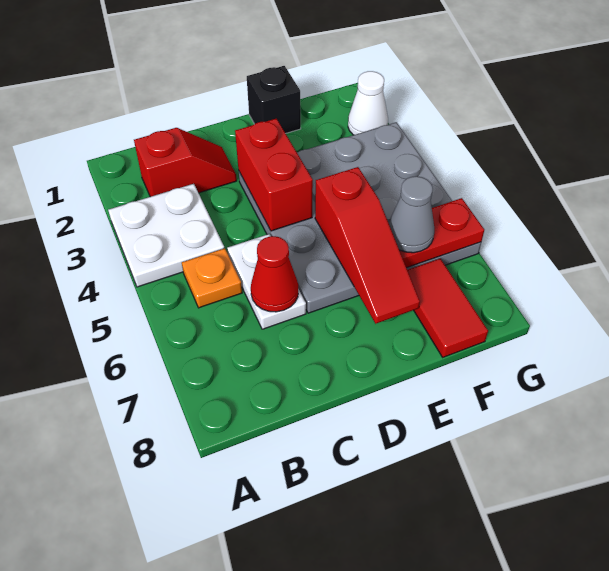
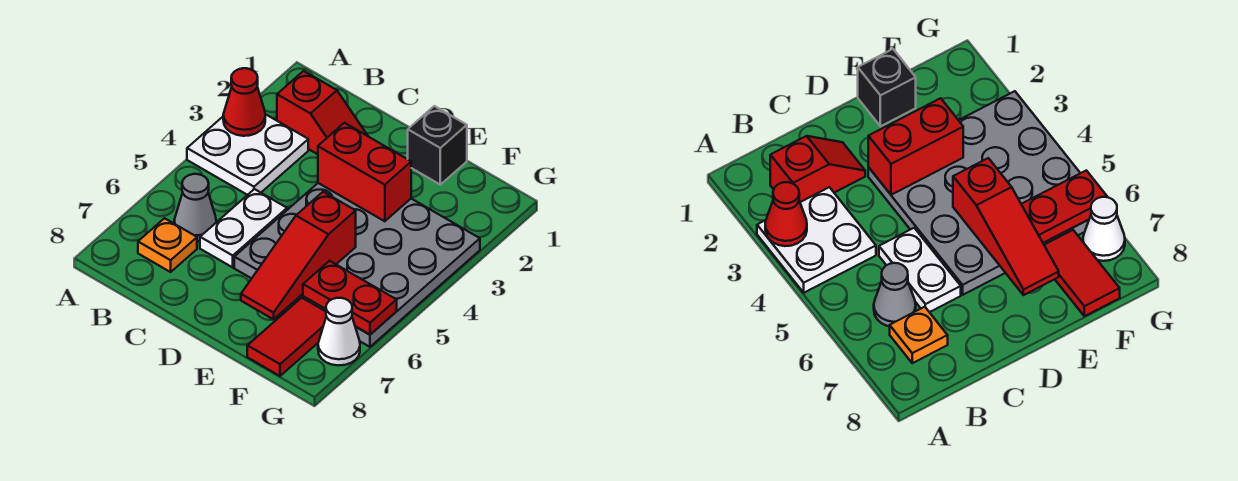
orange plate B5 level 1 -> orange plate B7 level 1
red cone C6 level 2 -> red cone A3 level 2
red brick D3:D4 level 2 -> red brick D3:E3 level 2
grey cone F6 level 3 -> grey cone B6 level 1
white cone G2 level 1 -> white cone G7 level 1

